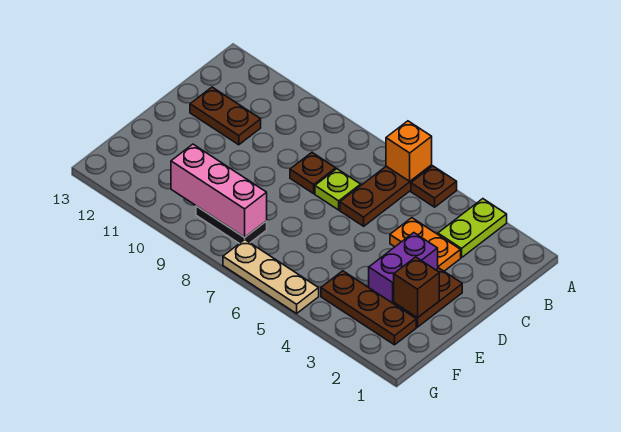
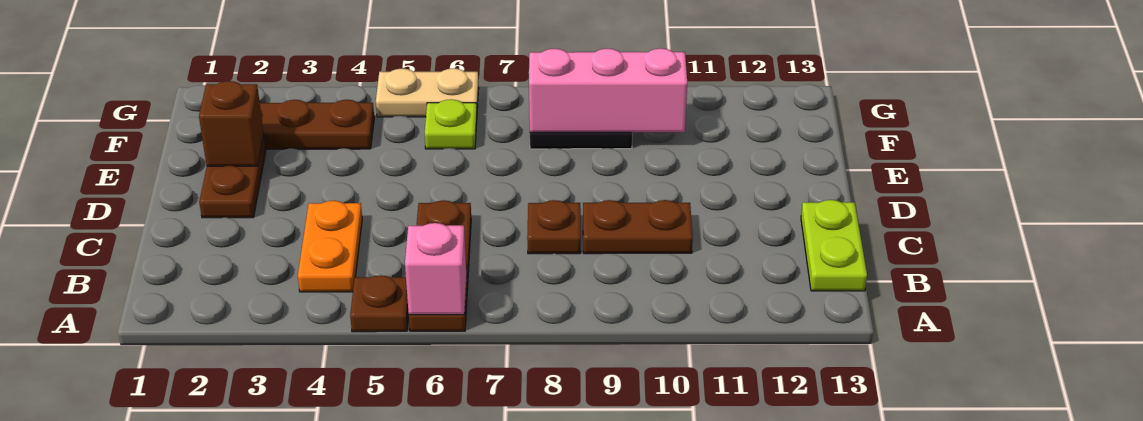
lime plate A3:B3 level 1 -> lime plate B13:C13 level 1
orange brick A6 level 2 -> pink brick A6 level 2
orange plate C3:C4 level 1 -> orange plate B4:C4 level 1
lime plate C7 level 1 -> lime plate F6 level 1
brown plate C11:C12 level 1 -> brown plate C9:C10 level 1
purple brick D3:E3 level 1 -> none
tan plate G5:G7 level 1 -> tan plate G5:G6 level 1

